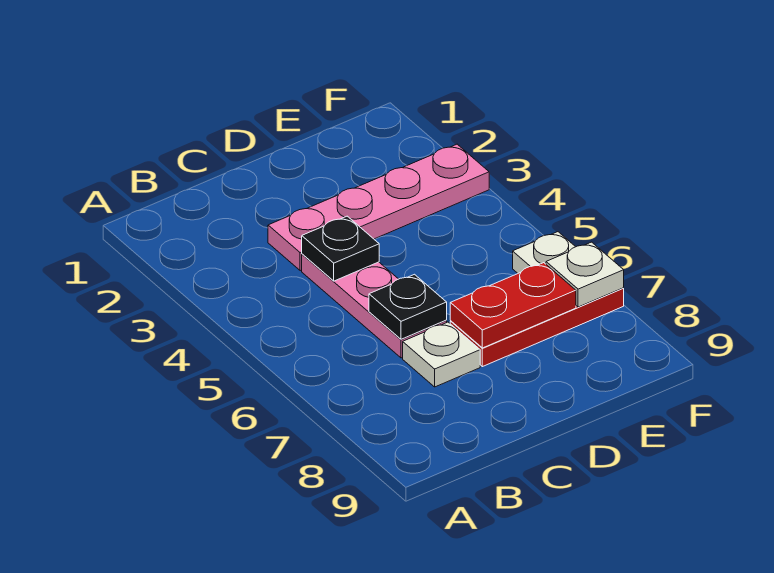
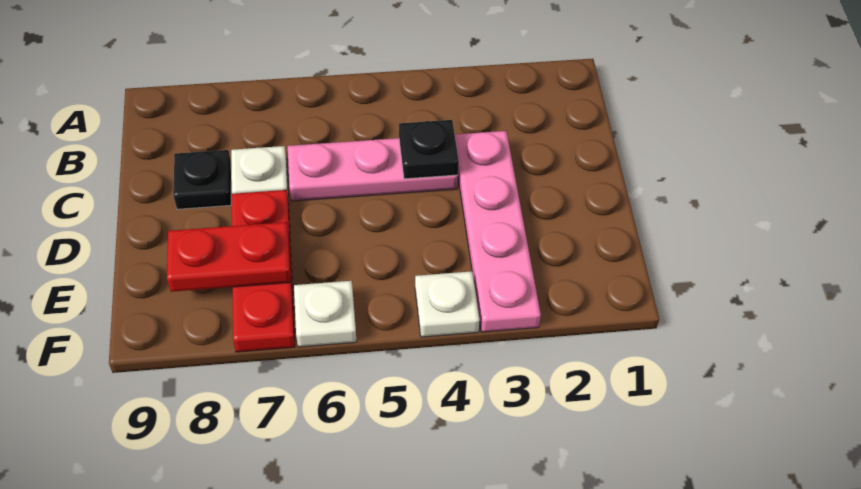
black plate C6 level 2 -> black plate C8 level 1
red plate D7:E7 level 2 -> red plate E7:E8 level 2
white plate F7 level 2 -> white plate F4 level 1

